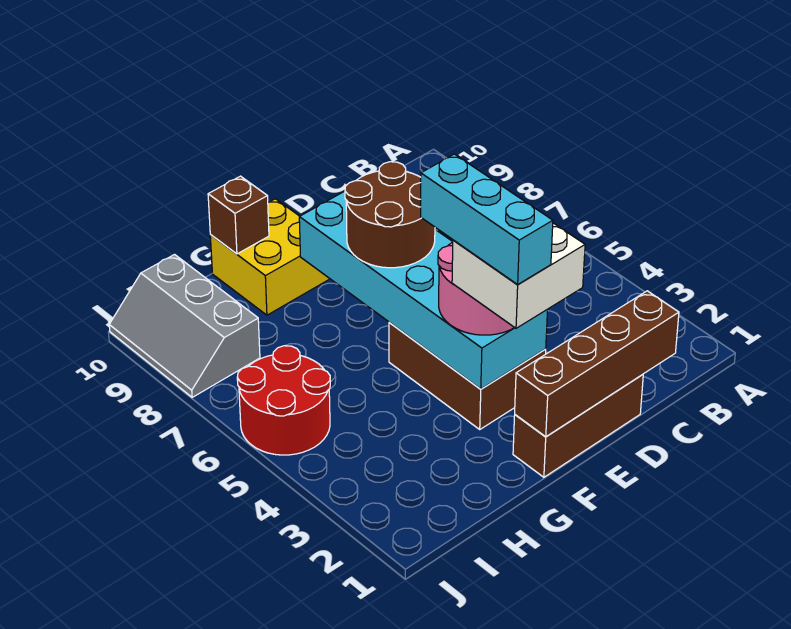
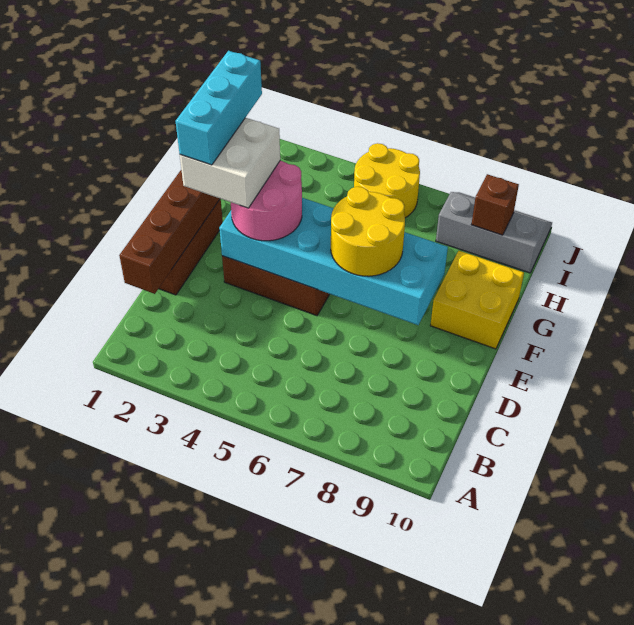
brown round brick E6:F7 level 3 -> yellow round brick E6:F7 level 3
cyan brick F2:F4 level 5 -> cyan brick E2:G2 level 5
brown brick G10 level 2 -> brown brick I9 level 2
red round brick I5:J6 level 1 -> yellow round brick I5:J6 level 1

